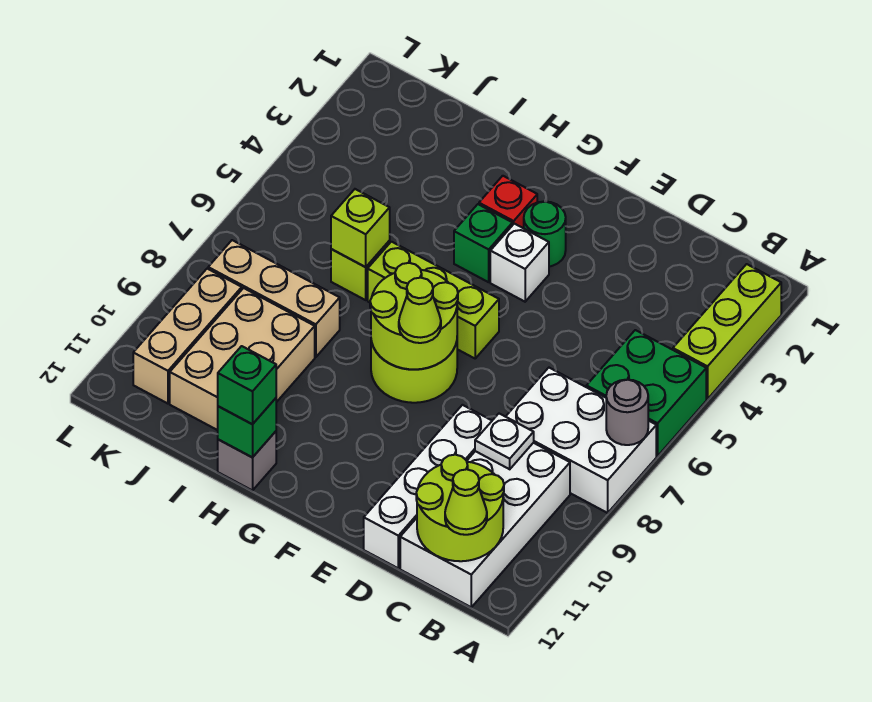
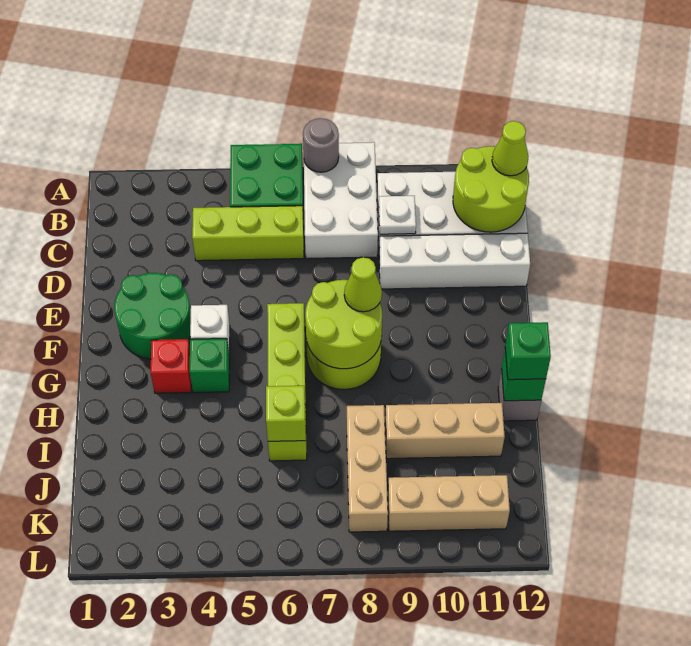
lime brick A2:A4 level 1 -> lime brick C4:C6 level 1
green round brick F3 level 1 -> green round brick E2:F3 level 1
tan brick I9:J11 level 1 -> tan brick I9:I11 level 1

